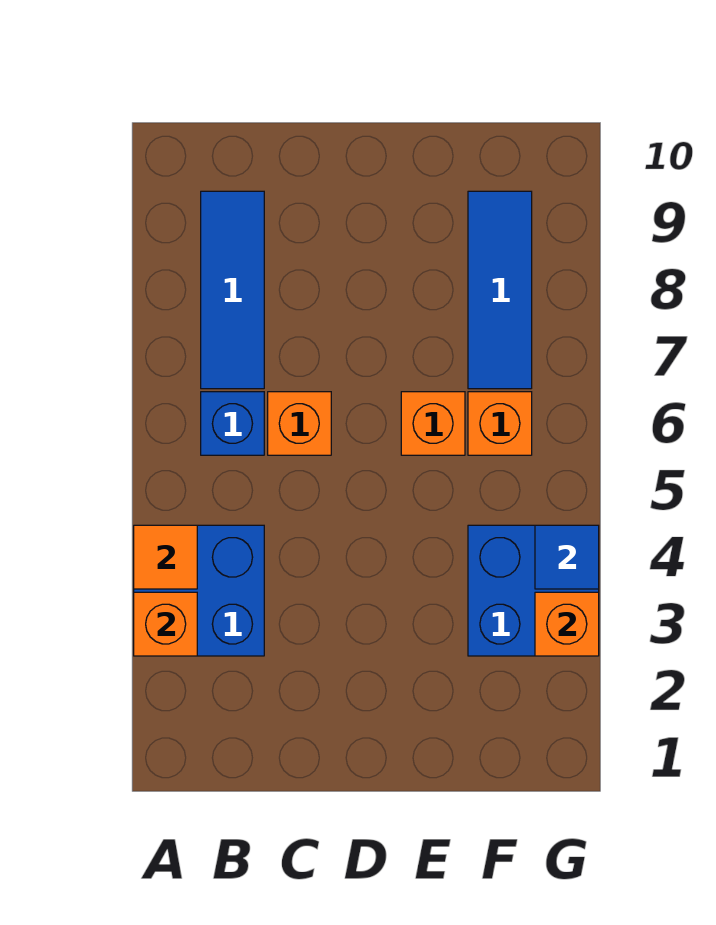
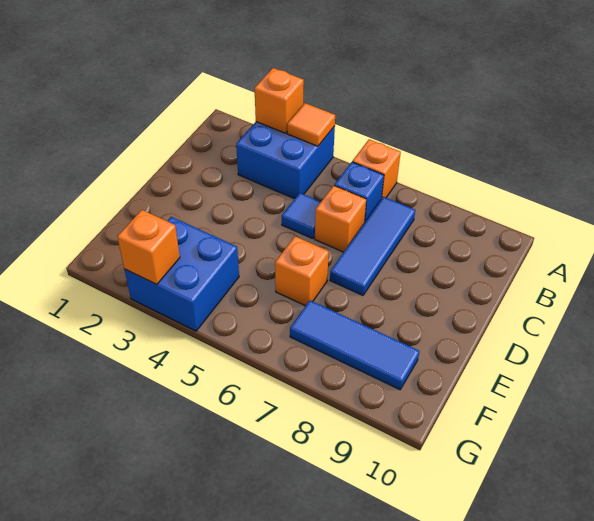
blue tile B7:B9 level 1 -> blue tile B7:D7 level 1
orange brick F6 level 1 -> orange brick A6 level 1
blue tile G4 level 2 -> blue tile C5 level 1

